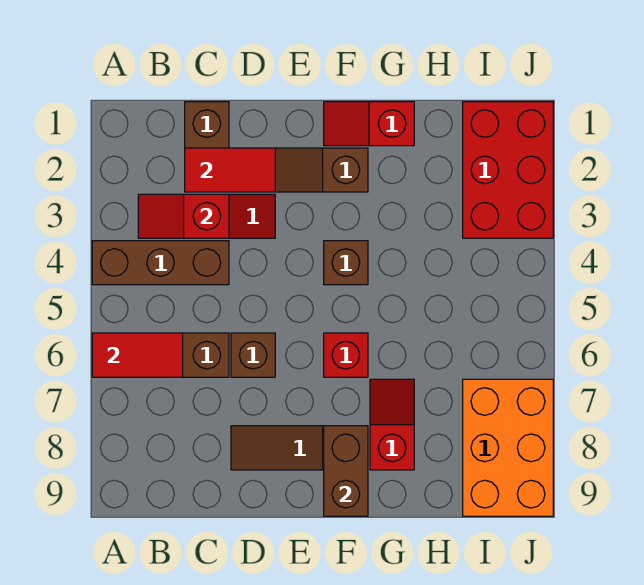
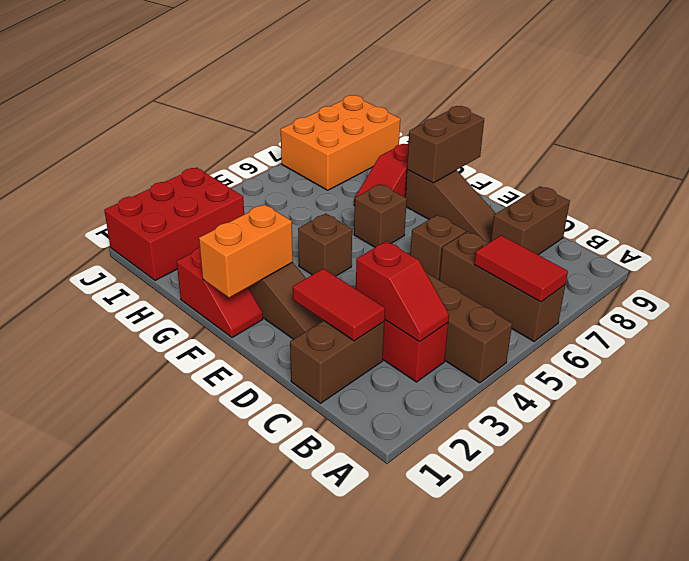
none -> brown brick C8:C9 level 1
none -> orange brick F1:F2 level 2
red brick F6 level 1 -> brown brick F6 level 1

